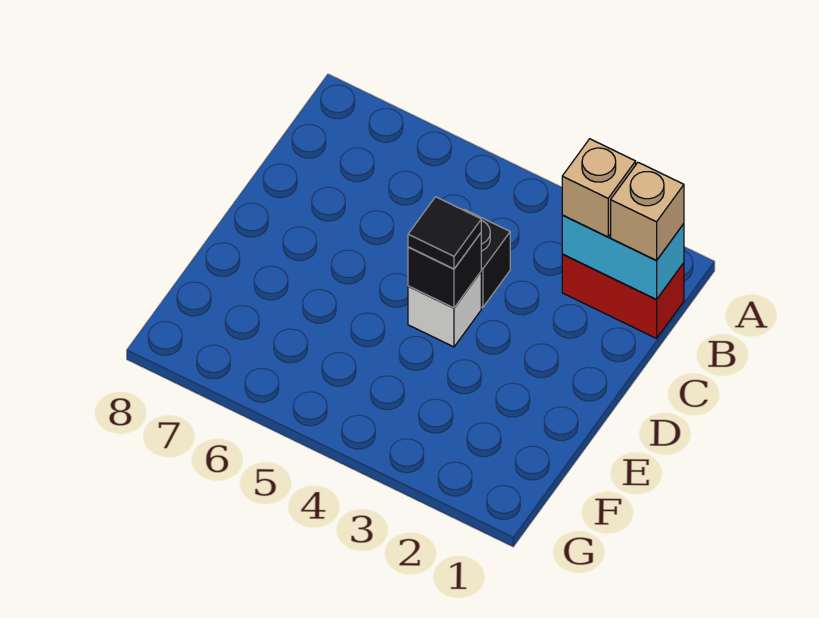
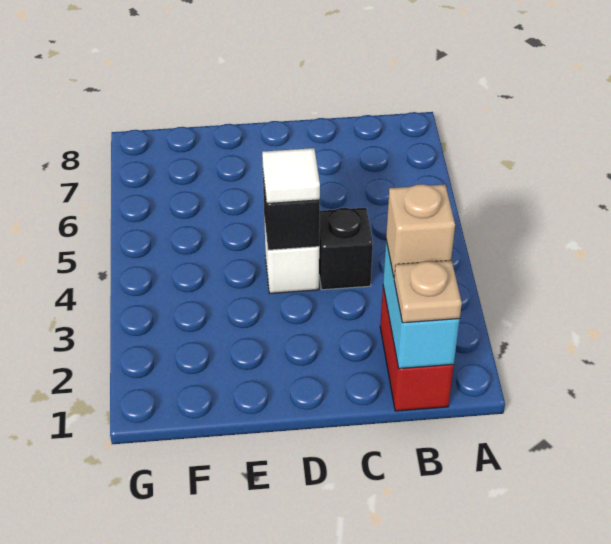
tan brick B1 level 3 -> tan plate B1 level 3
black tile D4 level 3 -> white tile D4 level 3

